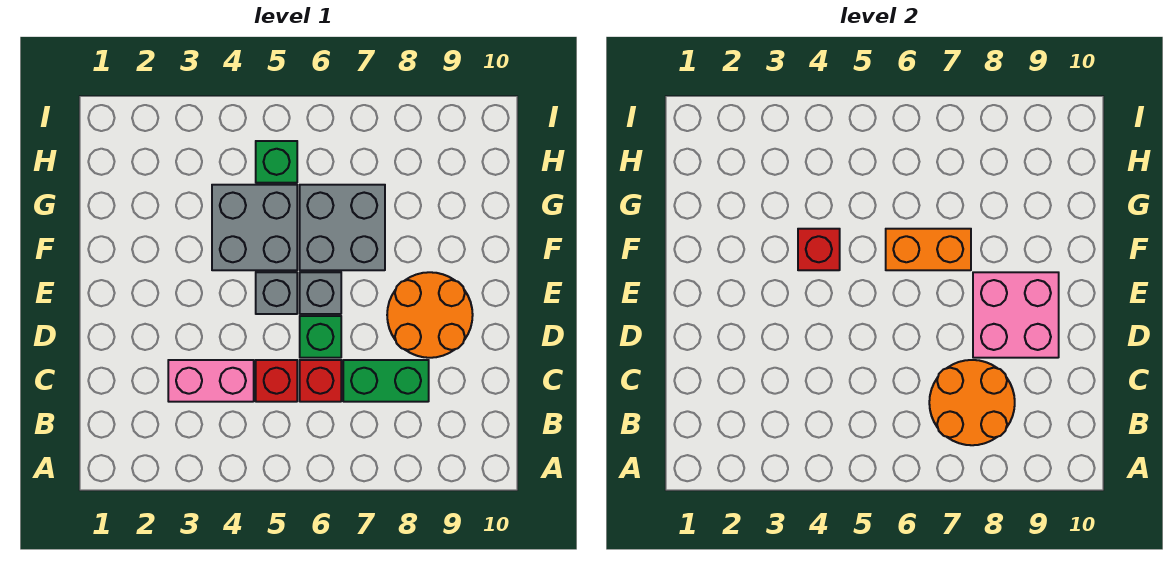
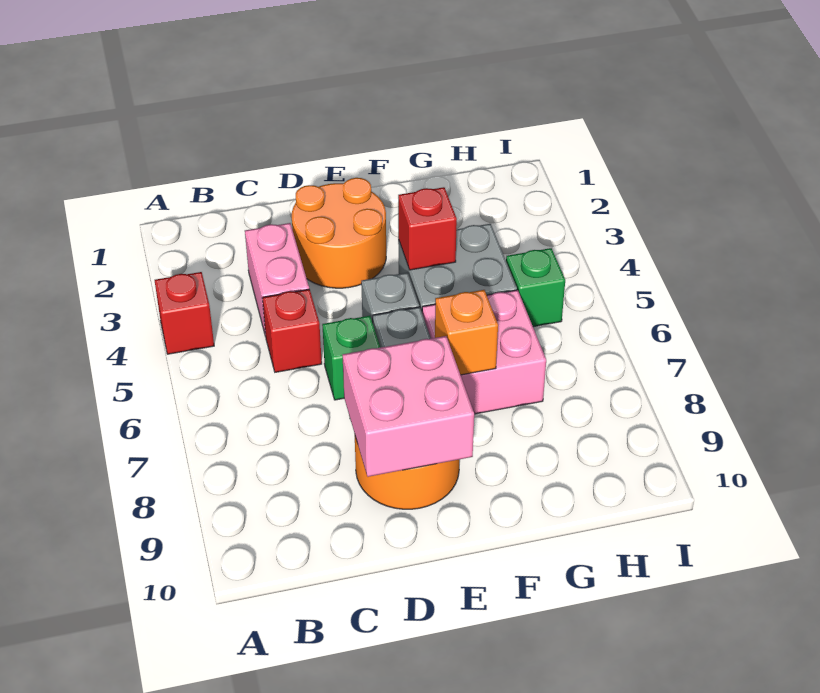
orange round brick B7:C8 level 2 -> orange round brick D2:E3 level 1
red brick C6 level 1 -> red brick A4 level 1
green brick C7:C8 level 1 -> none
grey brick F6:G7 level 1 -> pink brick F6:G7 level 1
orange brick F6:F7 level 2 -> orange brick F7 level 2

